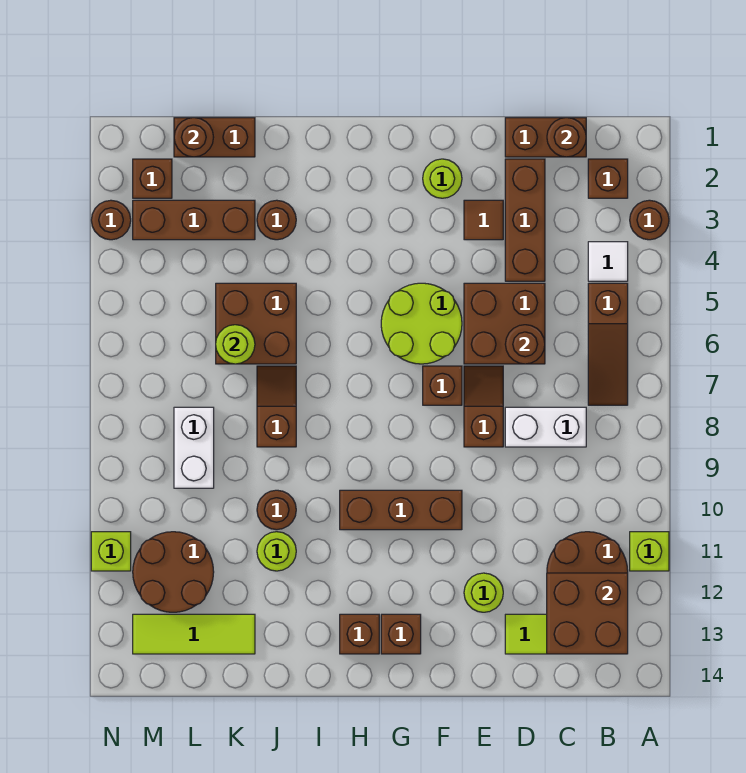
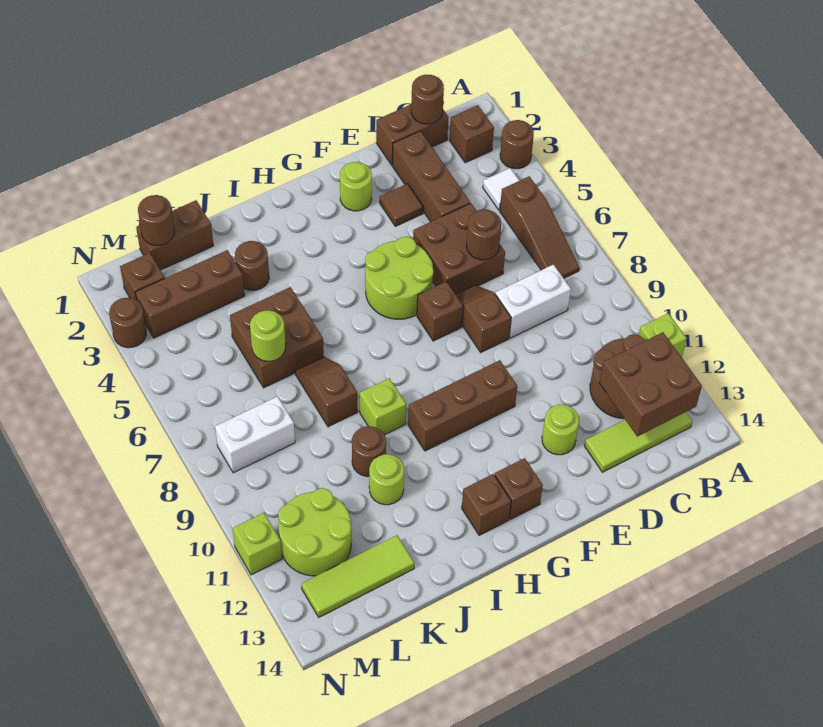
none -> lime brick I9 level 1
white brick L8:L9 level 1 -> white brick L8:M8 level 1
brown round brick L11:M12 level 1 -> lime round brick L11:M12 level 1

